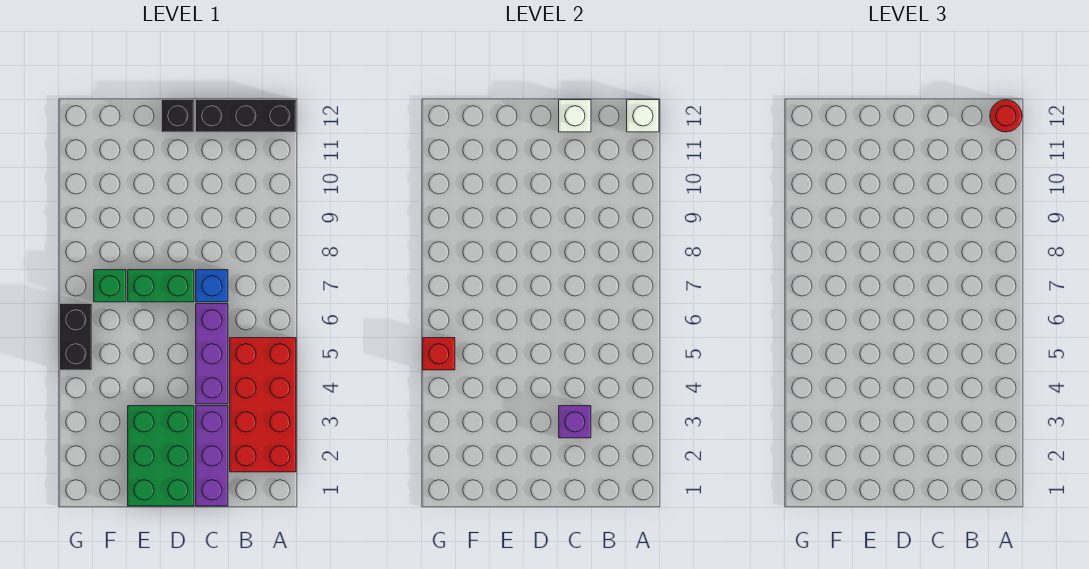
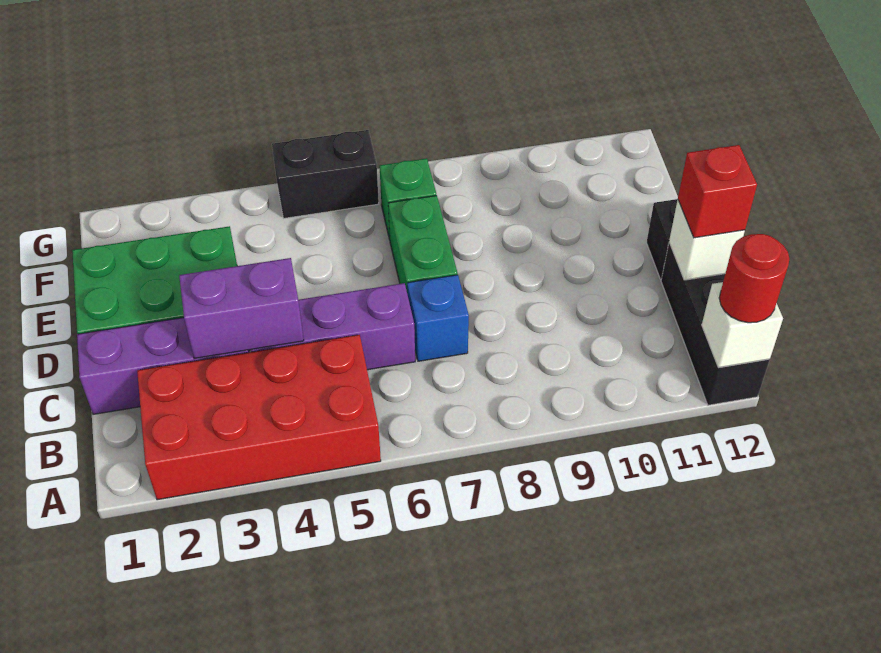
purple brick C3 level 2 -> purple brick C3:C4 level 2
red brick G5 level 2 -> red brick C12 level 3

